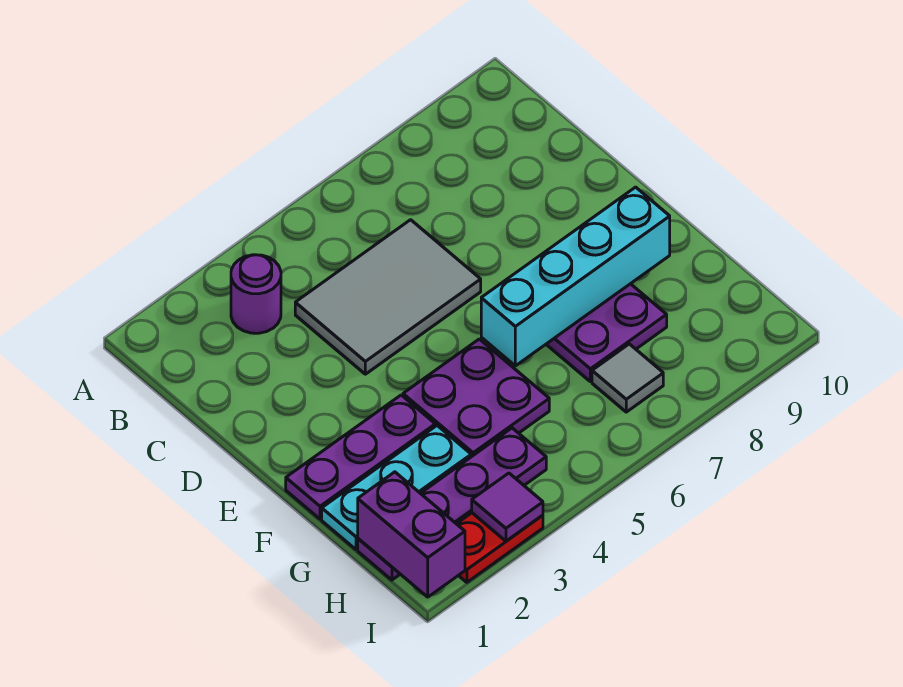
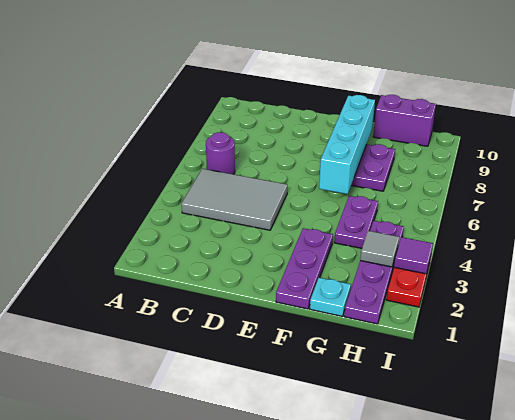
purple round brick B3 level 1 -> purple round brick B6 level 1
grey tile C4:D6 level 1 -> grey tile B4:D5 level 1
purple plate F4:G5 level 1 -> purple plate G4:G5 level 1
cyan plate G1:G3 level 1 -> cyan plate G1 level 1
purple brick H1:I1 level 2 -> purple brick G10:H10 level 1
grey tile H7 level 1 -> grey tile H3 level 2

